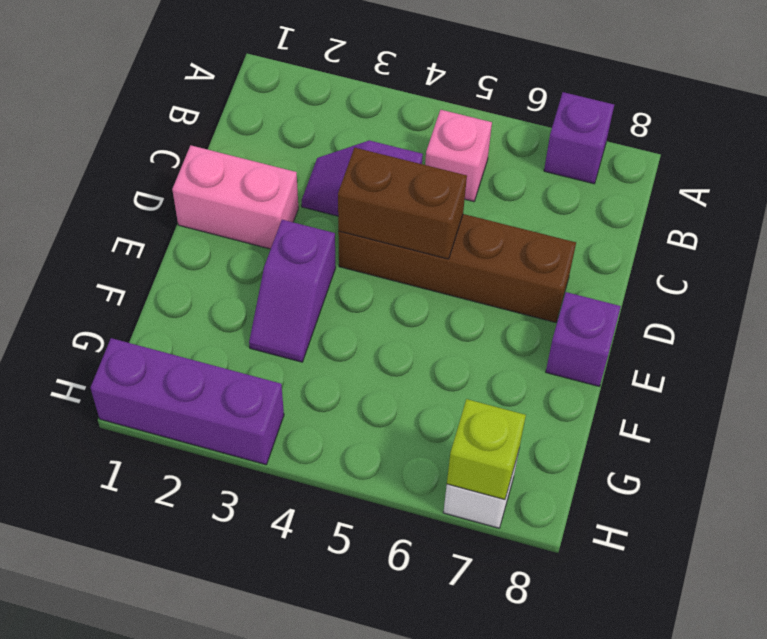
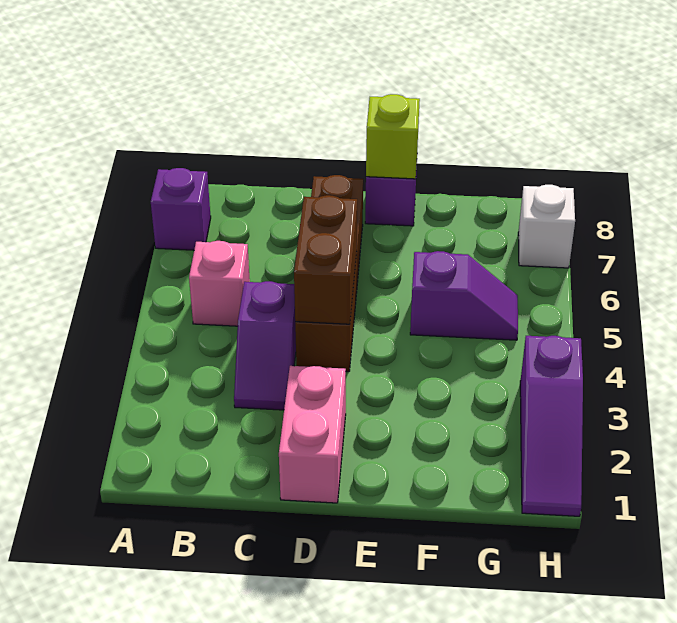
purple slope E3:F3 level 1 top E -> purple slope F5:G5 level 1 top F
purple brick H1:H3 level 1 -> purple slope H1:H3 level 1 top 3
lime brick H7 level 2 -> lime brick E8 level 2

